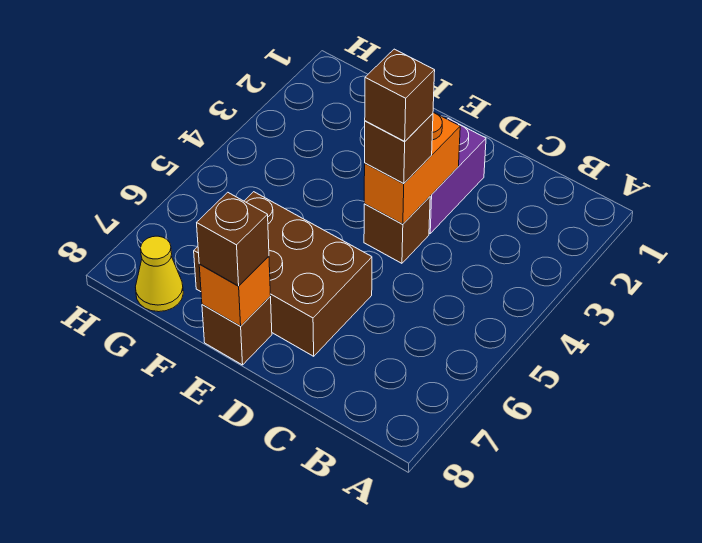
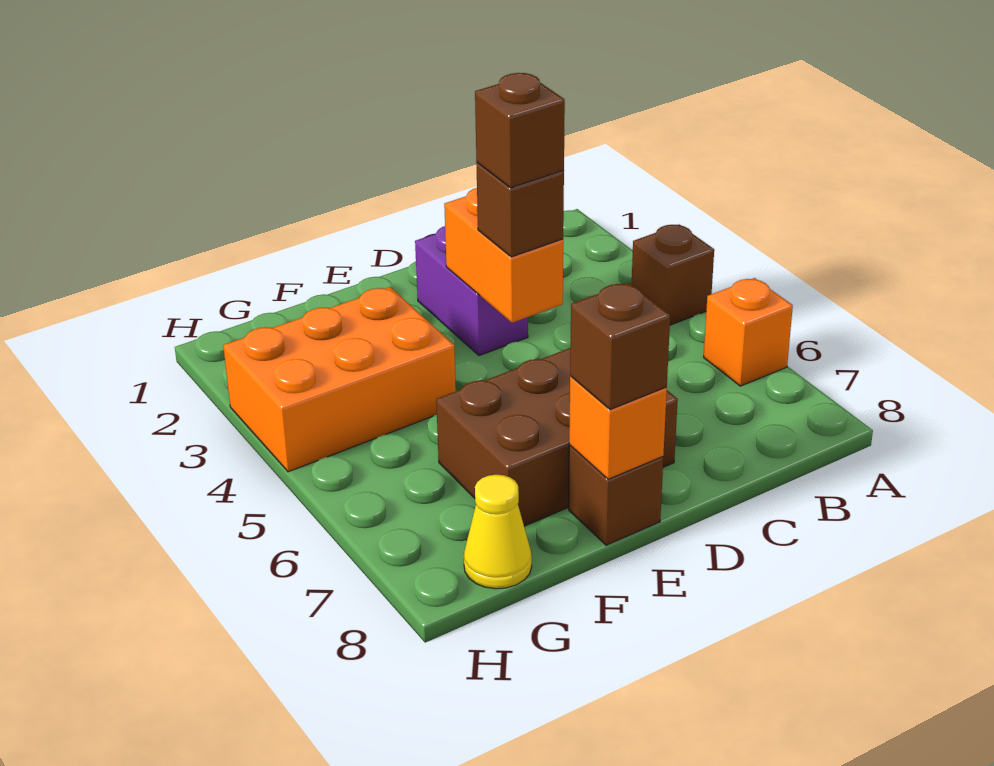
none -> orange brick A6 level 1
brown brick D4 level 1 -> brown brick A4 level 1
none -> orange brick F3:H4 level 1

